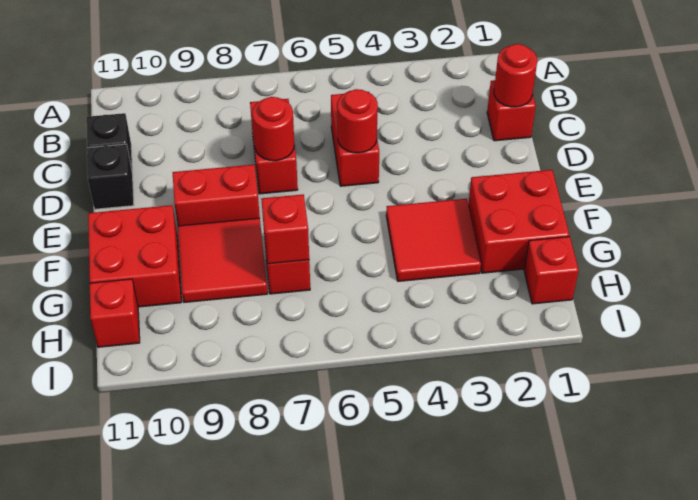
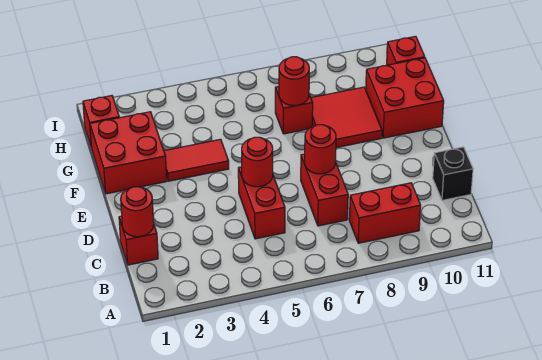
black brick D11 level 1 -> none
red brick E8:E9 level 1 -> red brick B8:B9 level 1
red tile F3:G4 level 1 -> red tile F3:F4 level 1
red brick G7 level 2 -> red round brick G7 level 2

